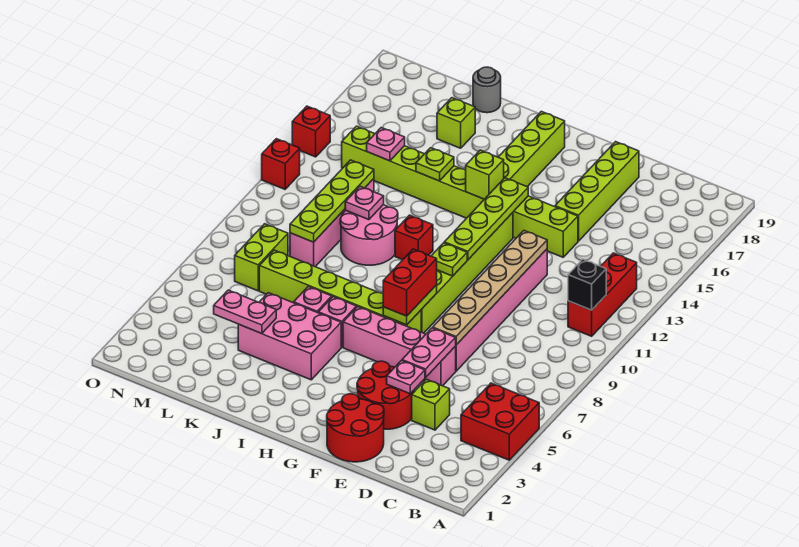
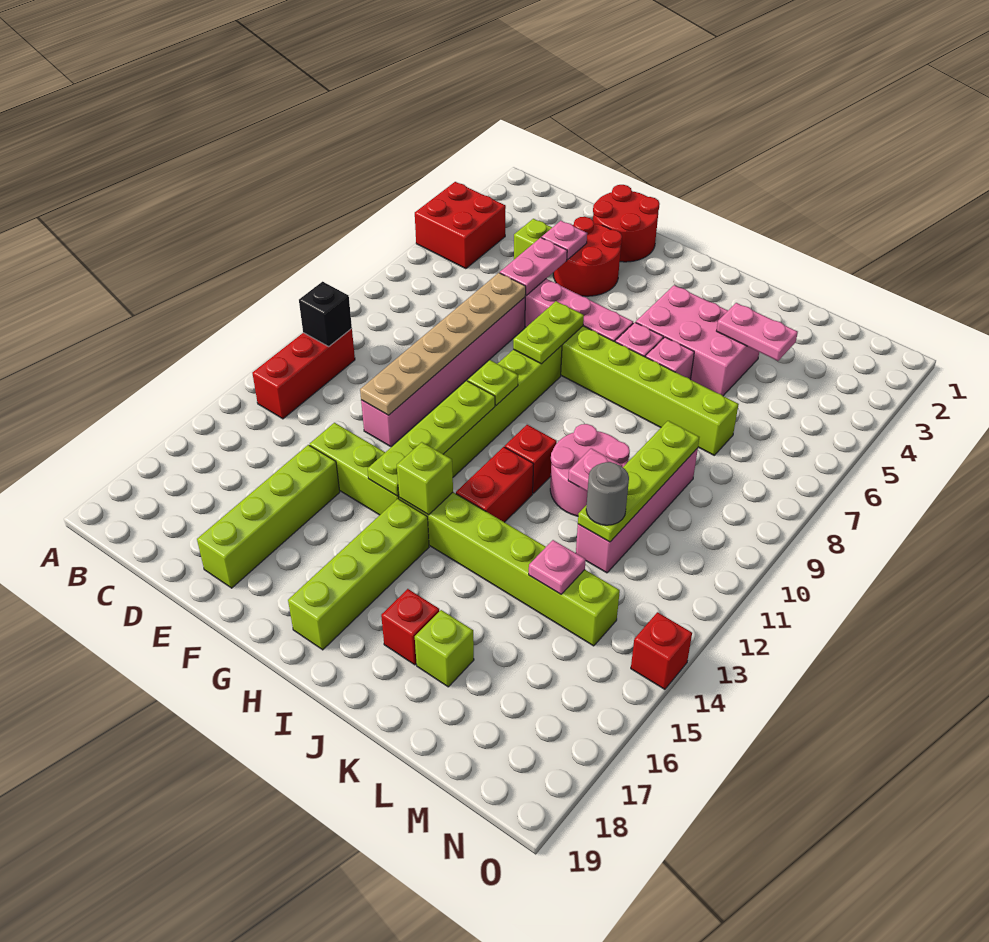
red brick G7:G8 level 3 -> red brick I12:I13 level 1
lime plate J14 level 2 -> none
grey round brick K19 level 1 -> grey round brick L12 level 3
lime brick M7:M8 level 1 -> none
red brick O12 level 1 -> red brick J17 level 1

